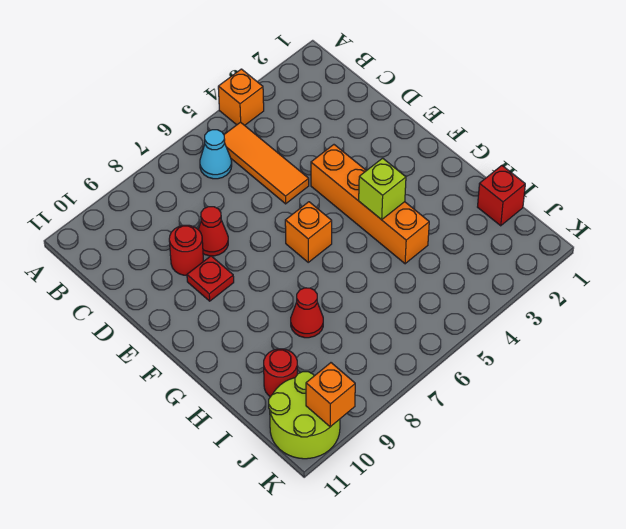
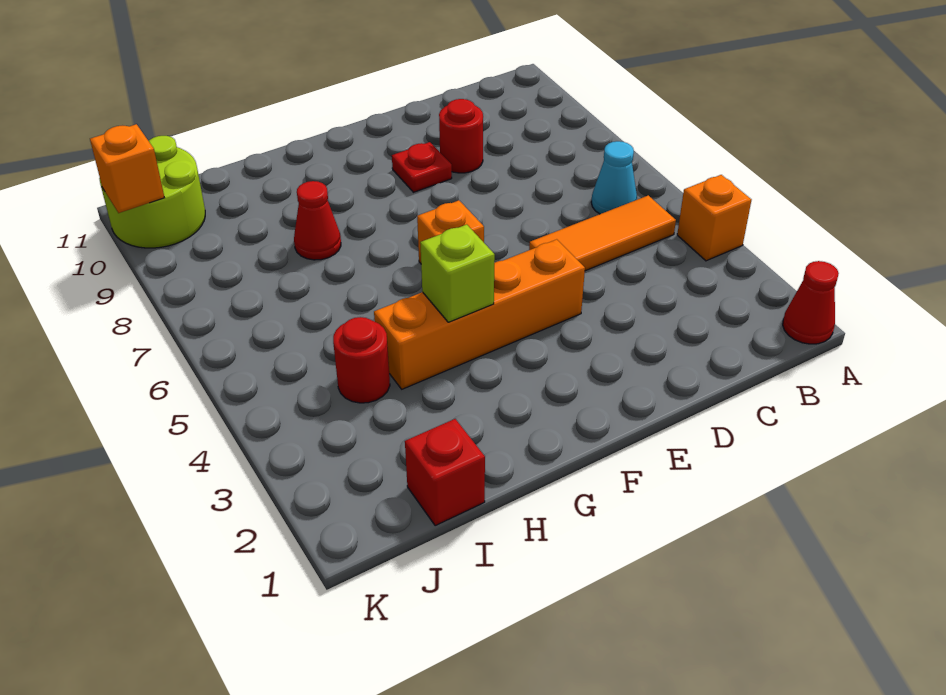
red cone D8 level 1 -> red cone A1 level 1
red round brick I10 level 1 -> red round brick I4 level 1

